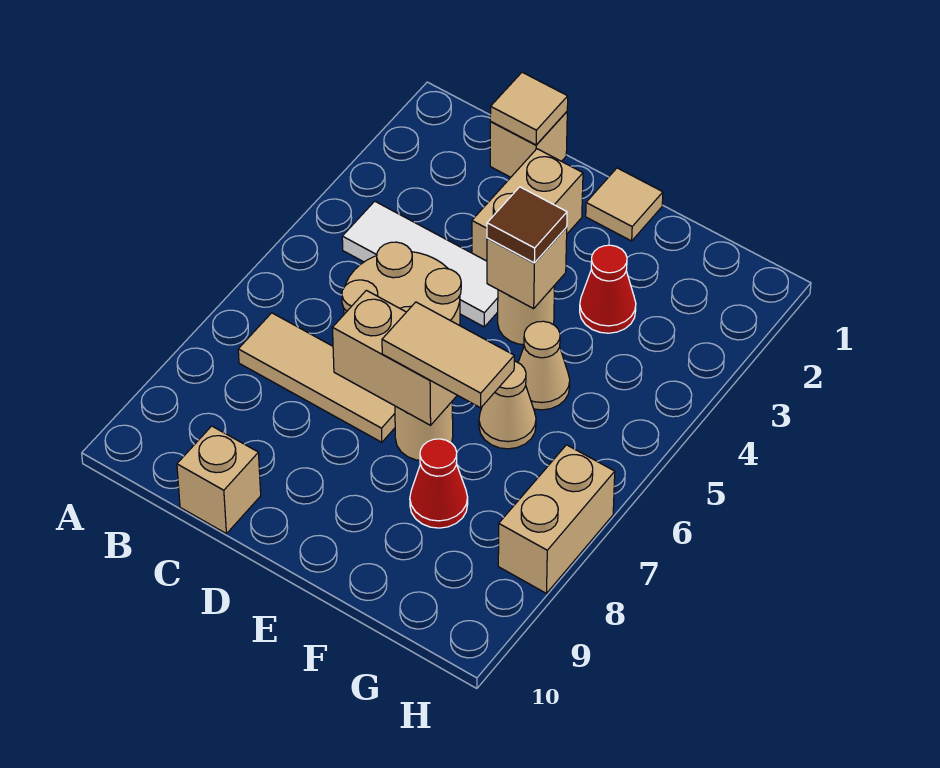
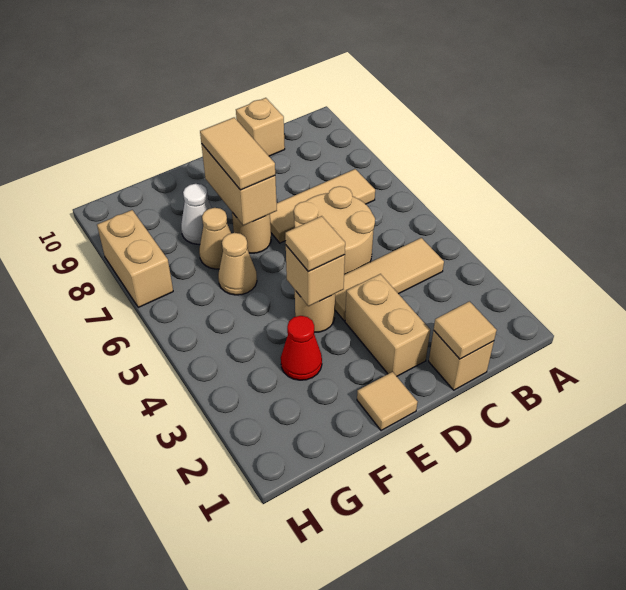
white tile B4:D4 level 1 -> tan tile B4:D4 level 1
tan brick D7:E7 level 2 -> tan brick E7:E8 level 2
brown tile E4 level 3 -> tan tile E4 level 3
tan tile E7:F7 level 3 -> tan tile E7:E8 level 3
tan cone F5 level 1 -> tan cone F7 level 1
red cone F8 level 1 -> white cone F8 level 1

